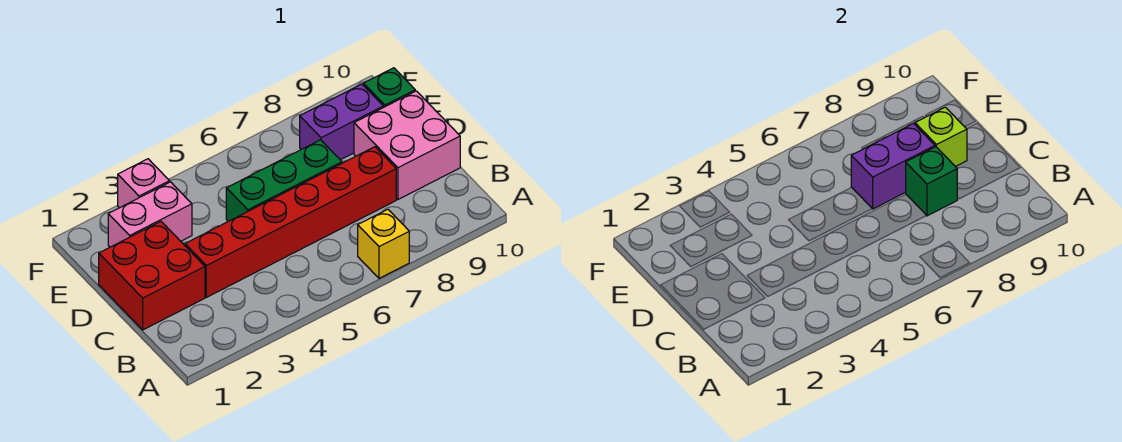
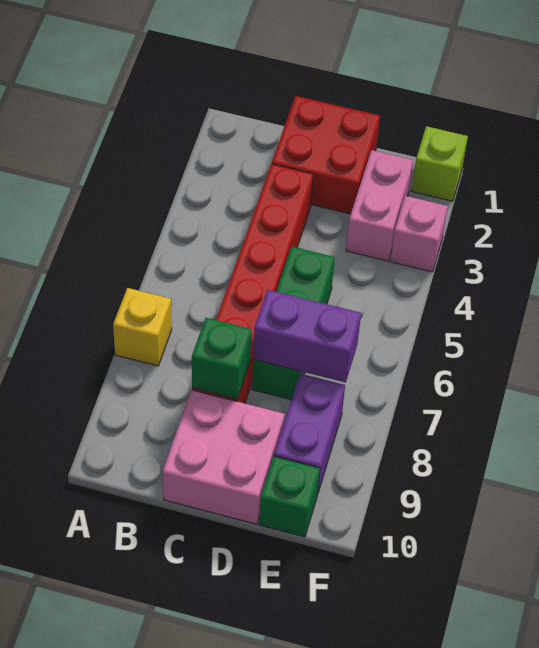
purple brick D7:D8 level 2 -> purple brick D7:E7 level 2
lime brick D9 level 2 -> lime brick F1 level 1

